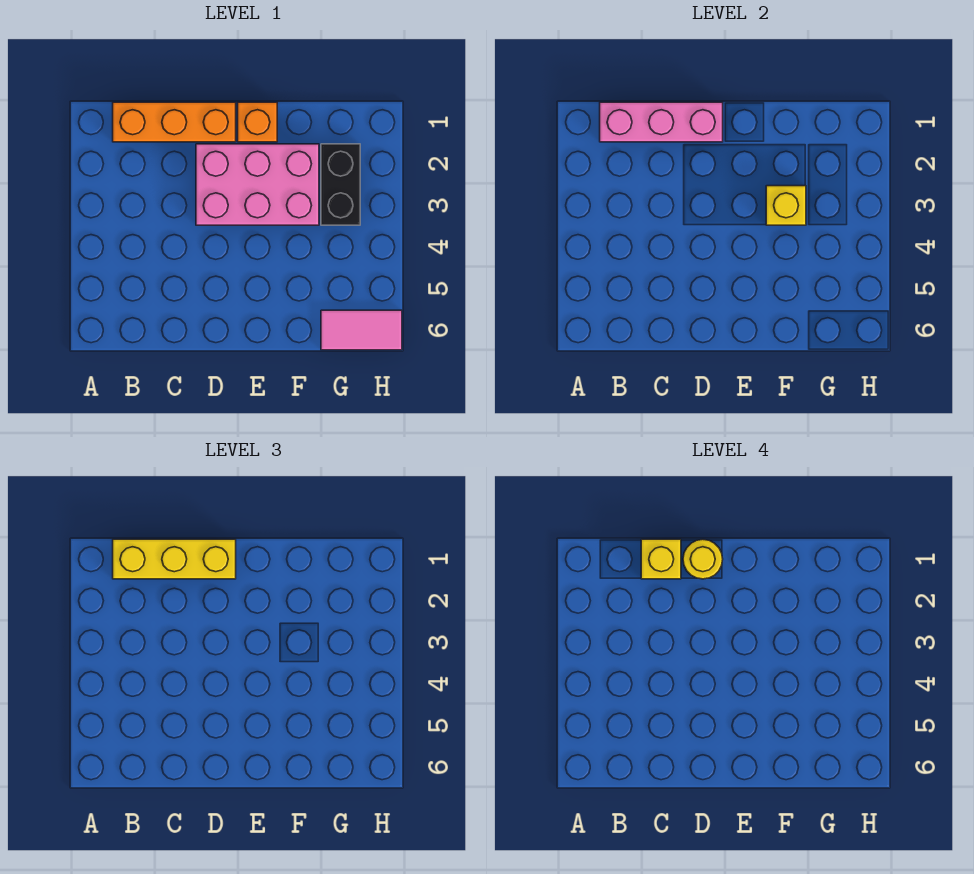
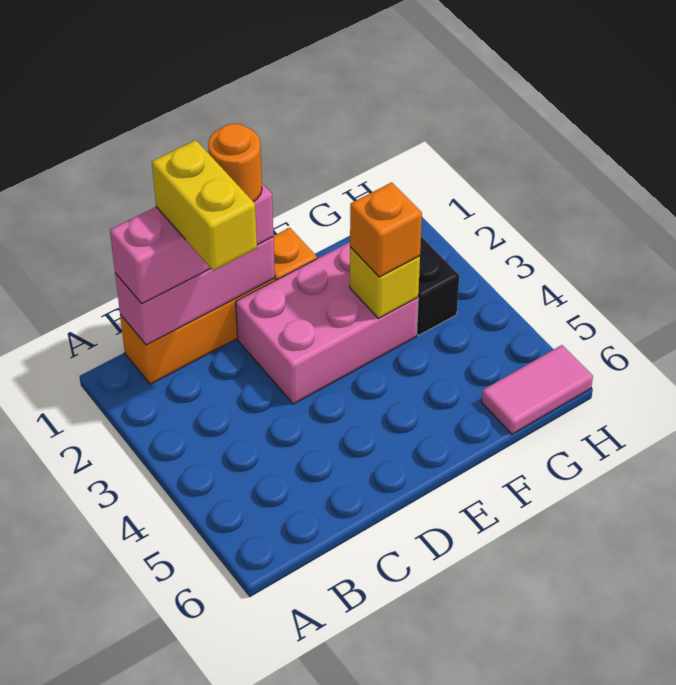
yellow brick B1:D1 level 3 -> pink brick B1:D1 level 3
yellow brick C1 level 4 -> yellow brick C1:C2 level 4
yellow round brick D1 level 4 -> orange round brick D1 level 4
none -> orange brick F3 level 3

